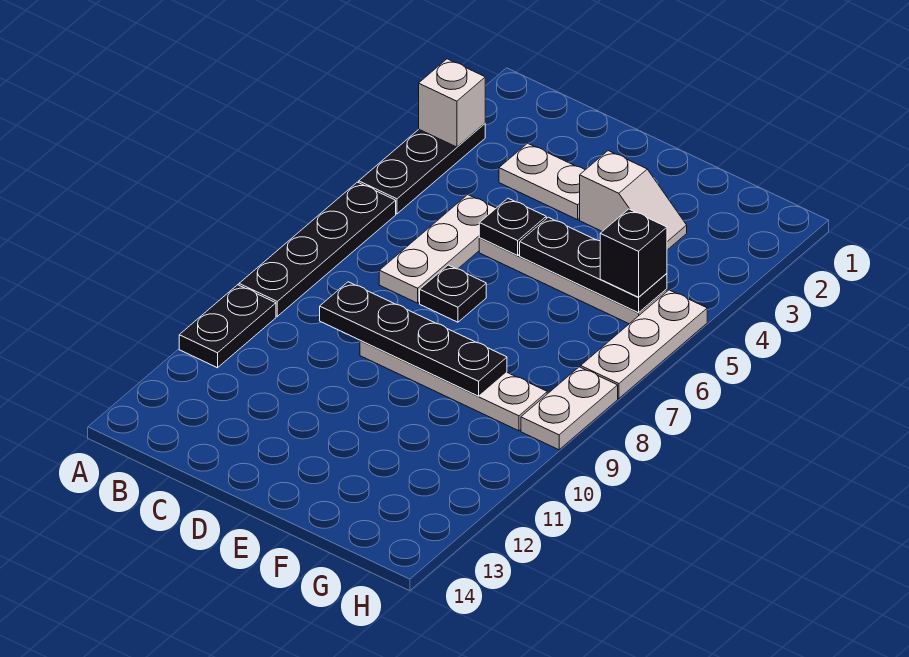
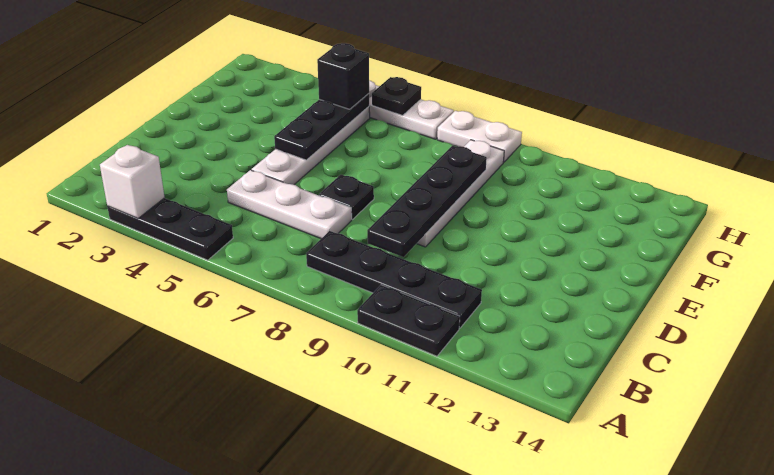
black plate A6:A9 level 1 -> black plate B8:B11 level 1
white plate C3:D3 level 1 -> none
black plate D5 level 2 -> black plate H6 level 2
white slope E3:F3 level 1 top E -> none

